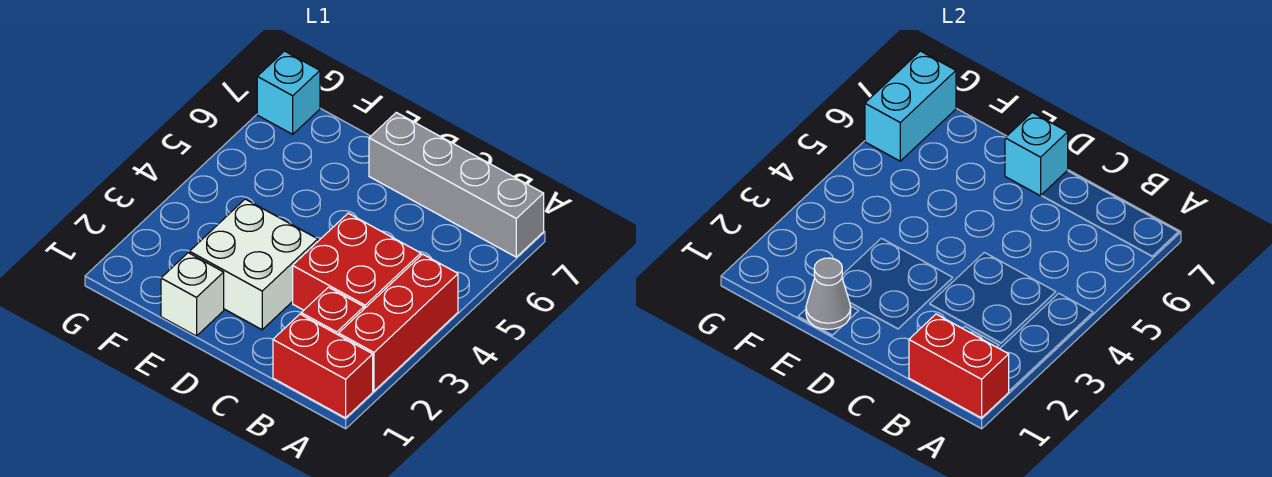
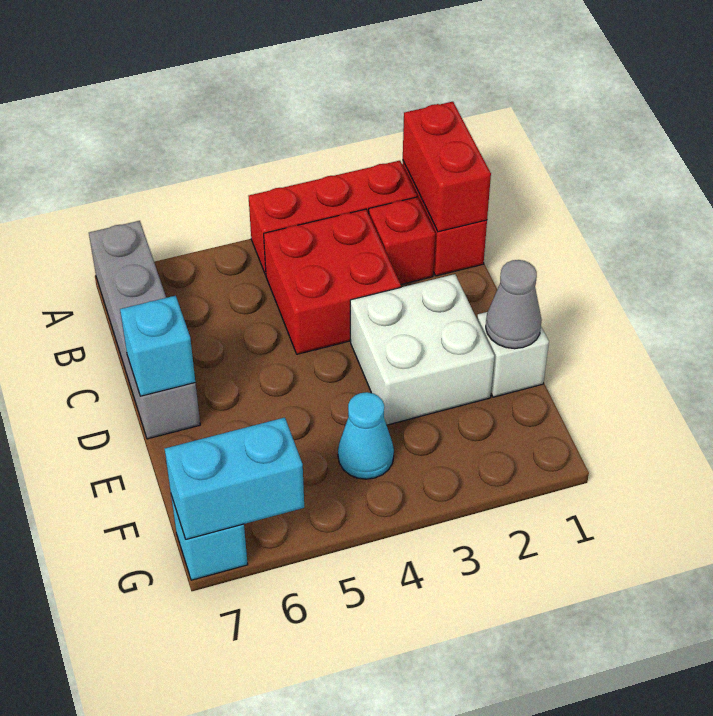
none -> cyan cone F4 level 1

